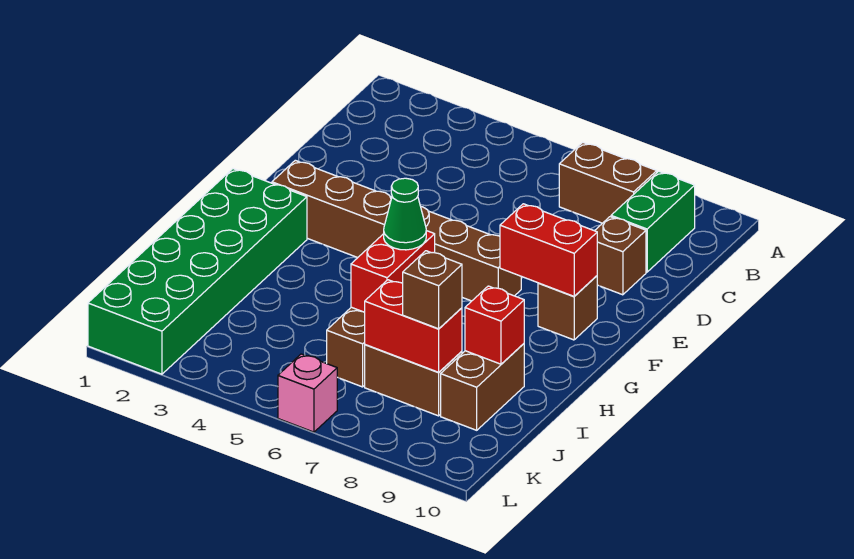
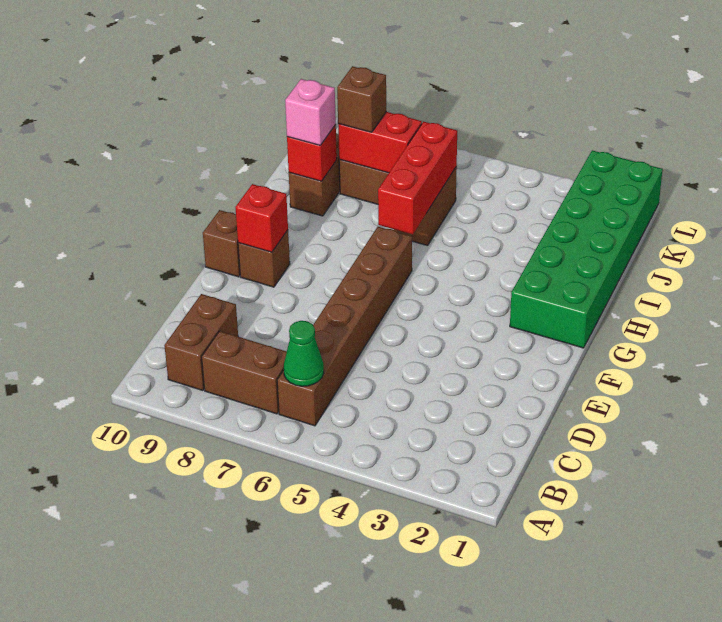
green brick B9:C9 level 1 -> brown brick B9:C9 level 1
brown brick D9 level 1 -> brown brick F10 level 1
brown brick F2:F7 level 1 -> brown brick B6:G6 level 1
red brick F8:F9 level 2 -> red brick F9 level 2
red brick H6:I6 level 2 -> red brick H6:J6 level 2
green cone H6 level 3 -> green cone B6 level 2
pink brick L6 level 1 -> pink brick I9 level 3

